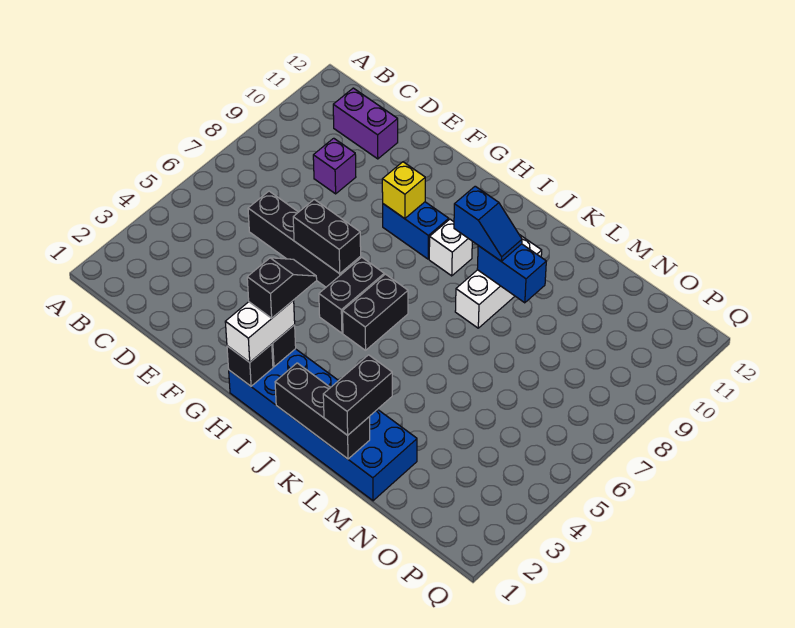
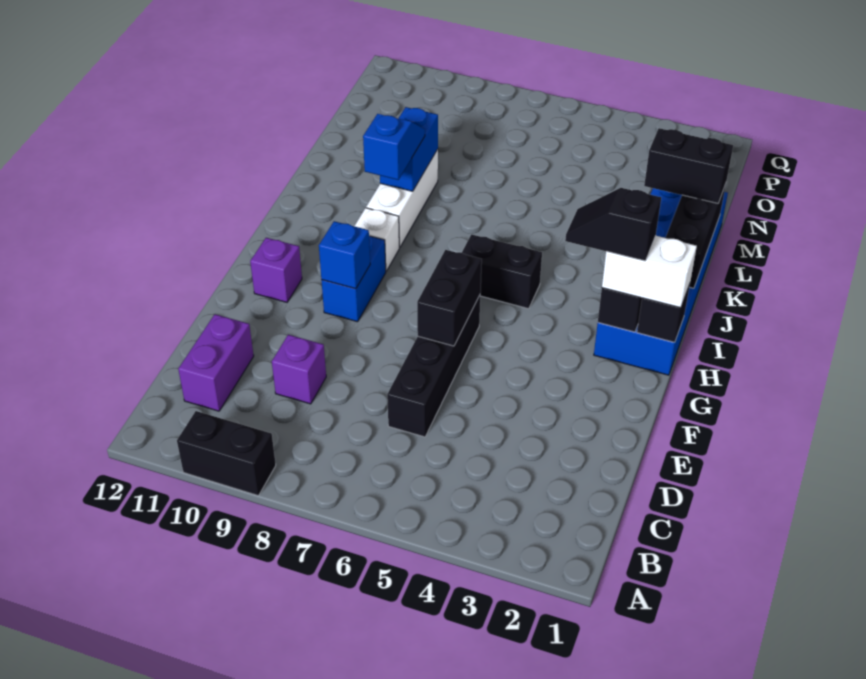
yellow brick G9 level 2 -> blue brick G9 level 2
none -> purple brick G11 level 1
black brick H5:H6 level 1 -> black brick A9:A10 level 1
white brick K8:K10 level 1 -> white brick J9:L9 level 1

